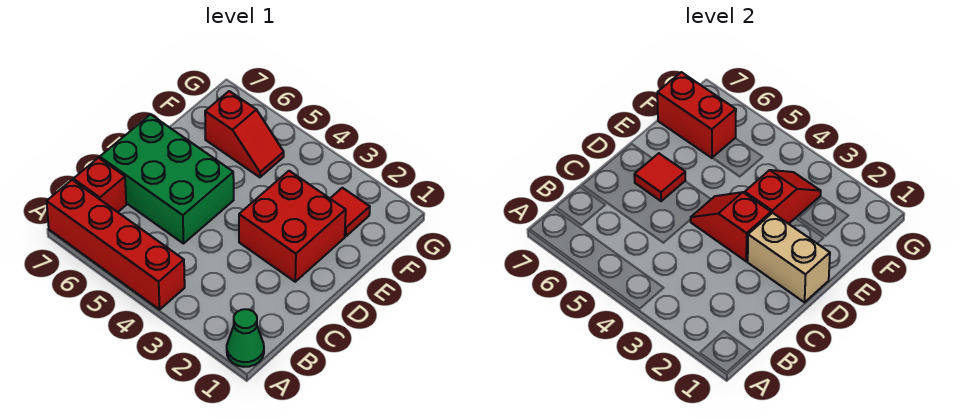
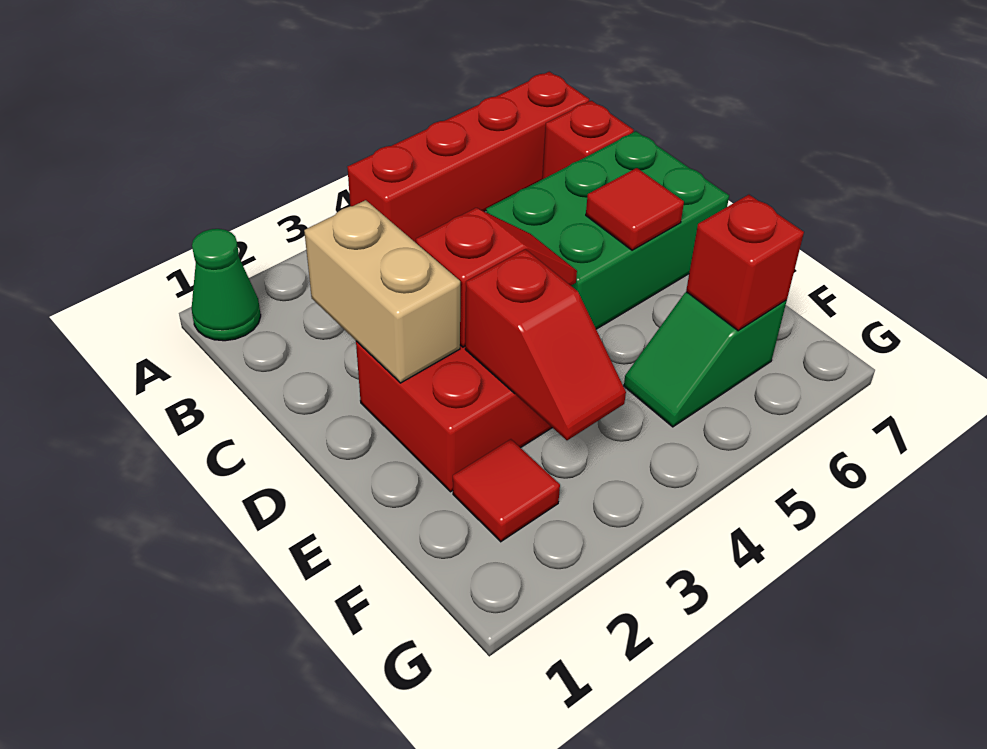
tan brick D1:D2 level 2 -> tan brick C2:D2 level 2
red slope F5:F6 level 1 top 6 -> green slope F5:F6 level 1 top 6
red brick F6:F7 level 2 -> red brick F6 level 2

